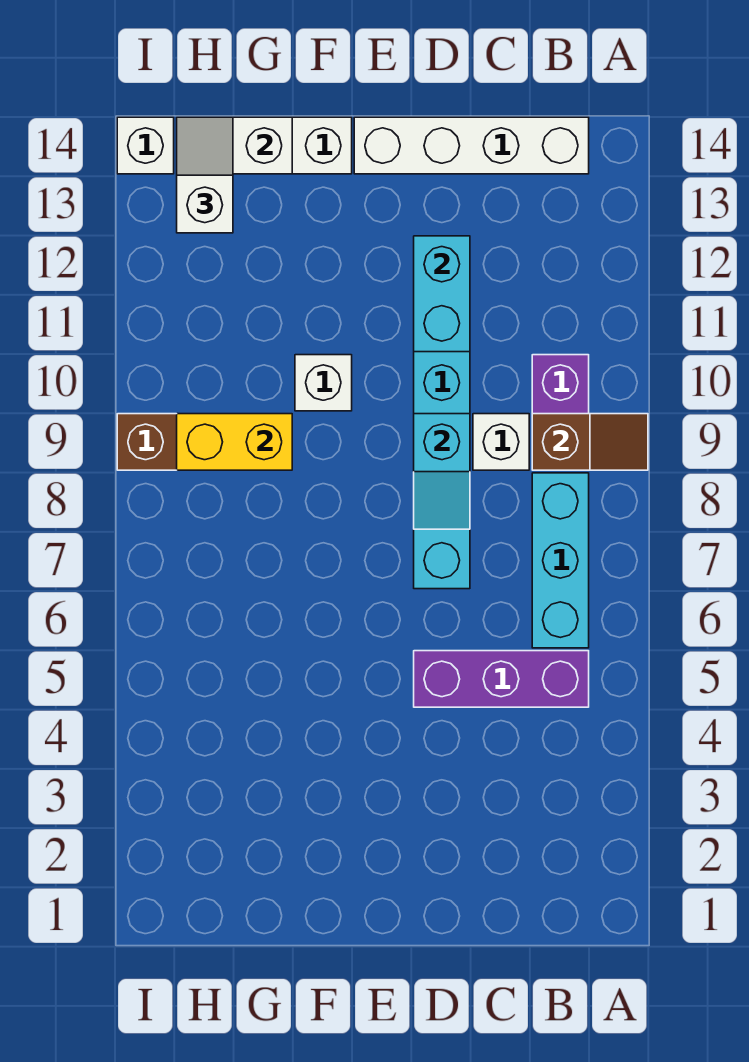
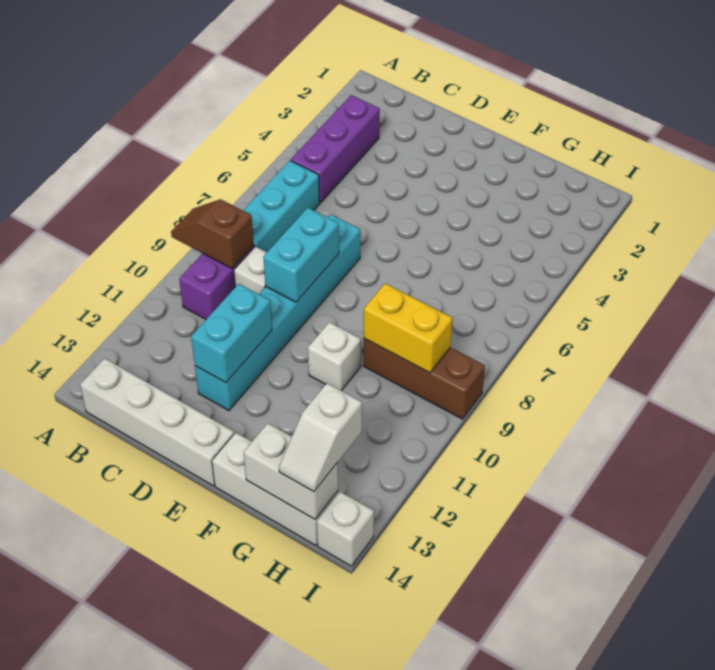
purple brick B5:D5 level 1 -> purple brick B3:B5 level 1
cyan slope D8:D9 level 2 top 9 -> cyan brick D8:D9 level 2

